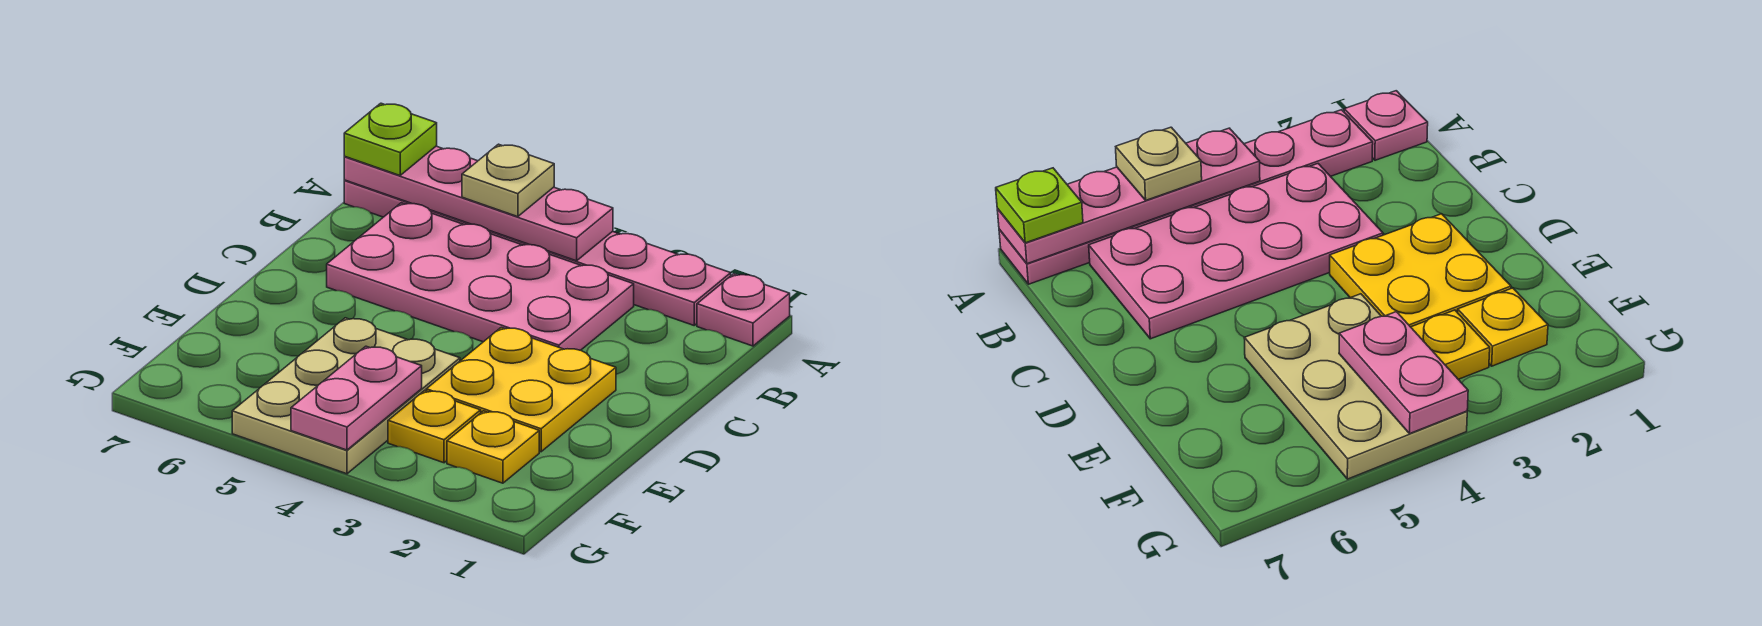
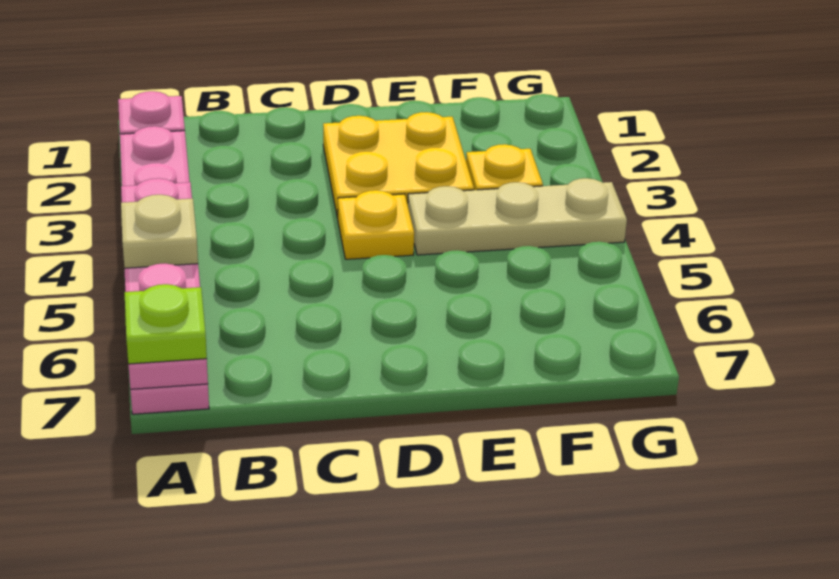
pink plate B3:C6 level 1 -> none
tan plate E4:G5 level 1 -> tan plate E4:G4 level 1
yellow plate F2 level 1 -> yellow plate D4 level 1
pink plate F4:G4 level 2 -> none

